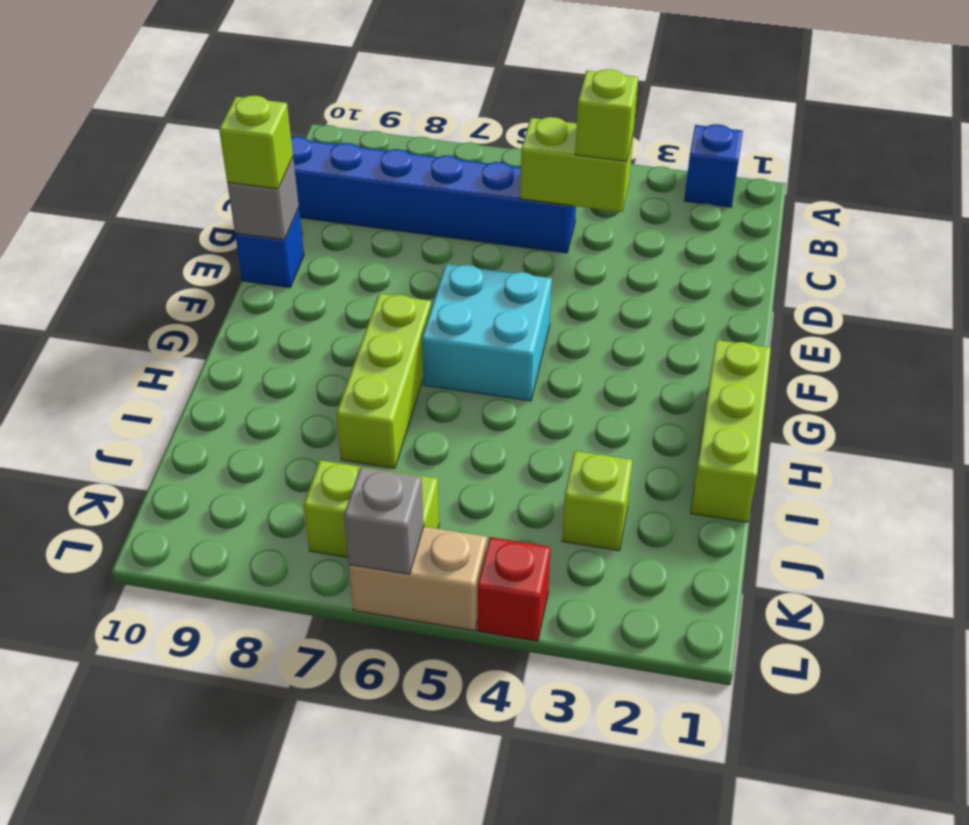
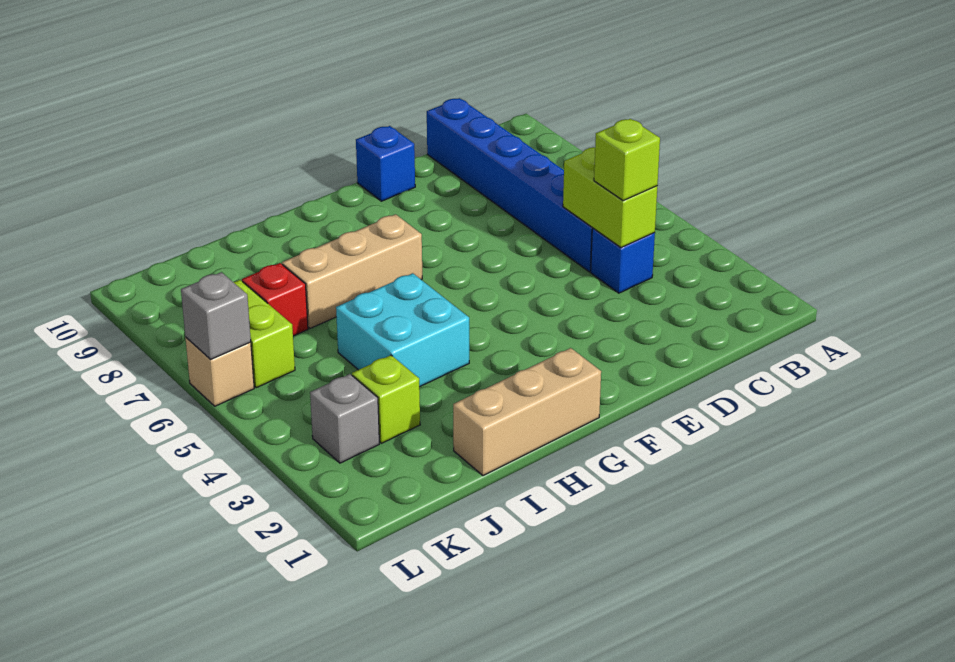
blue brick A2 level 1 -> blue brick C4 level 1
grey brick E10 level 2 -> grey brick K3 level 1
lime brick E10 level 3 -> none
cyan brick F5:G6 level 1 -> cyan brick H4:I5 level 1
lime brick G1:I1 level 1 -> tan brick G1:I1 level 1
lime brick G7:I7 level 1 -> tan brick G7:I7 level 1
red brick L4 level 1 -> red brick J7 level 1
tan brick L5:L6 level 1 -> tan brick L6 level 1

